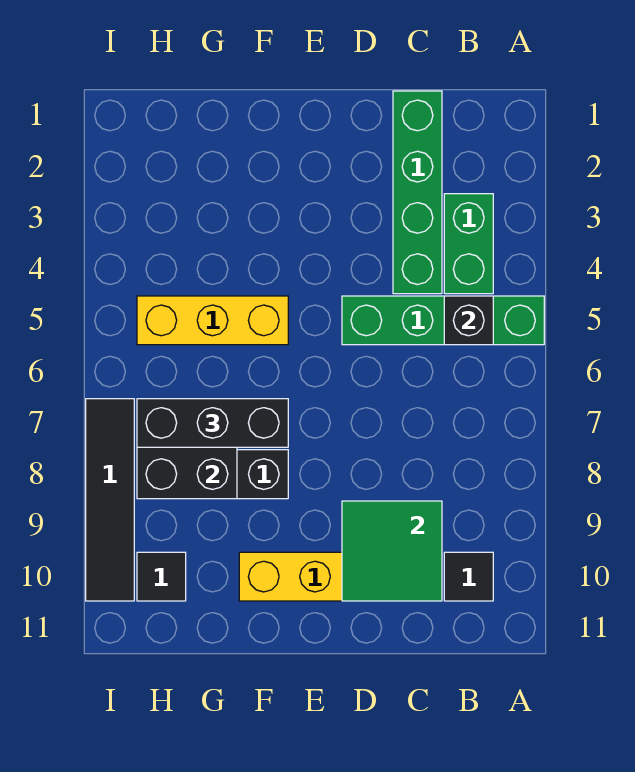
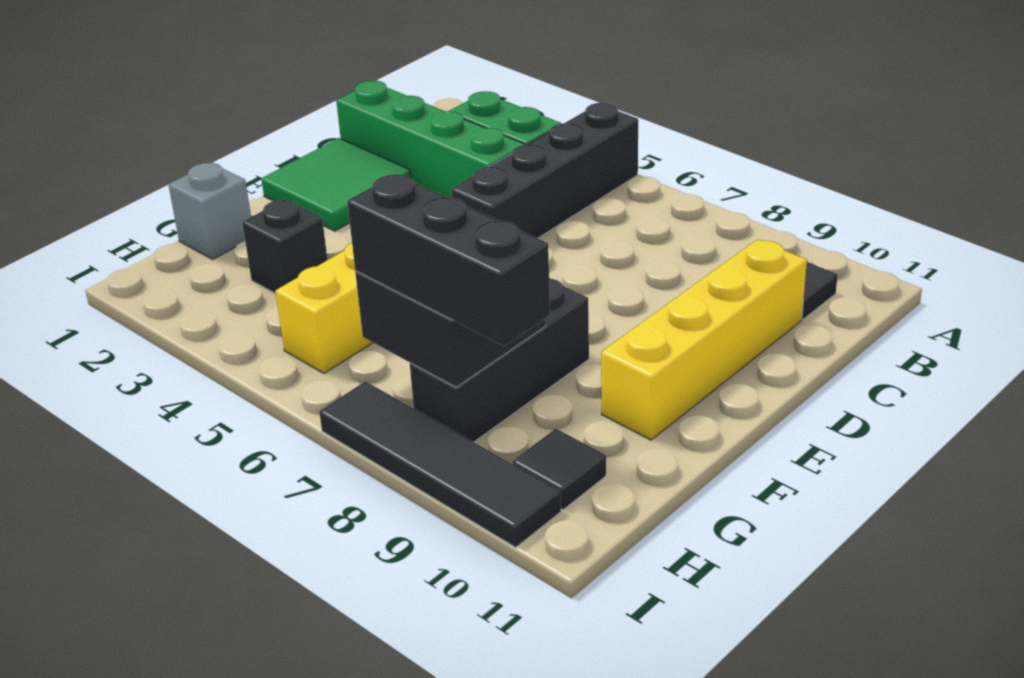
green brick A5:D5 level 1 -> black brick A5:D5 level 1
black brick B5 level 2 -> black brick G3 level 1
green tile C9:D10 level 2 -> green tile D1:E2 level 1
black brick F7:H7 level 3 -> black brick H7:H9 level 3
none -> grey brick G1 level 1

